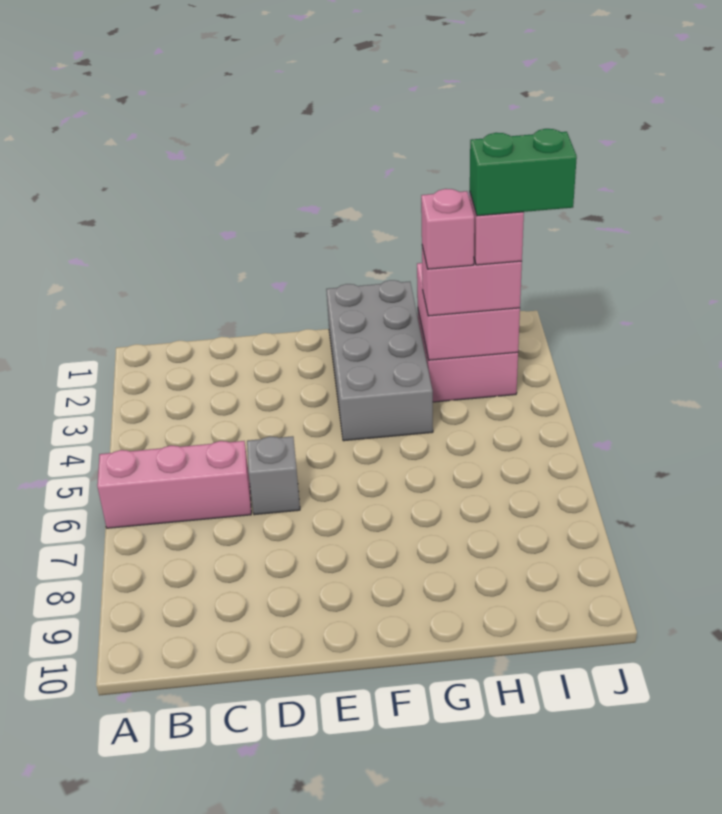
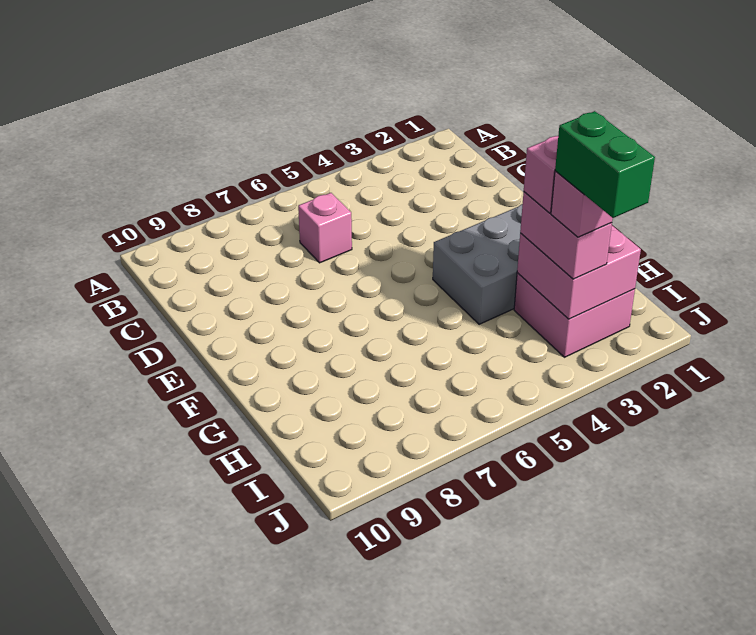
pink brick A6:C6 level 1 -> pink brick C6 level 1
grey brick D6 level 1 -> none

